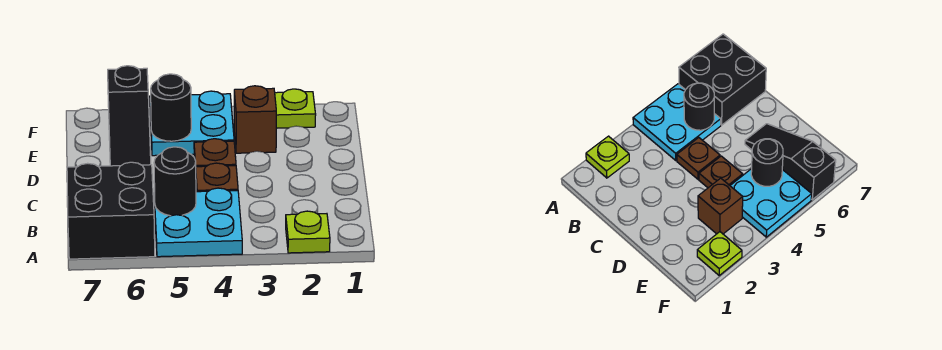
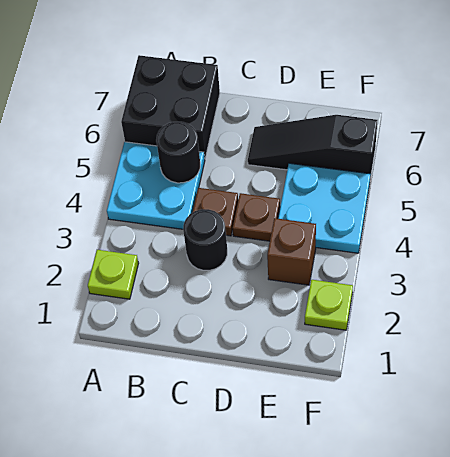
black round brick E5 level 2 -> black round brick C3 level 1

